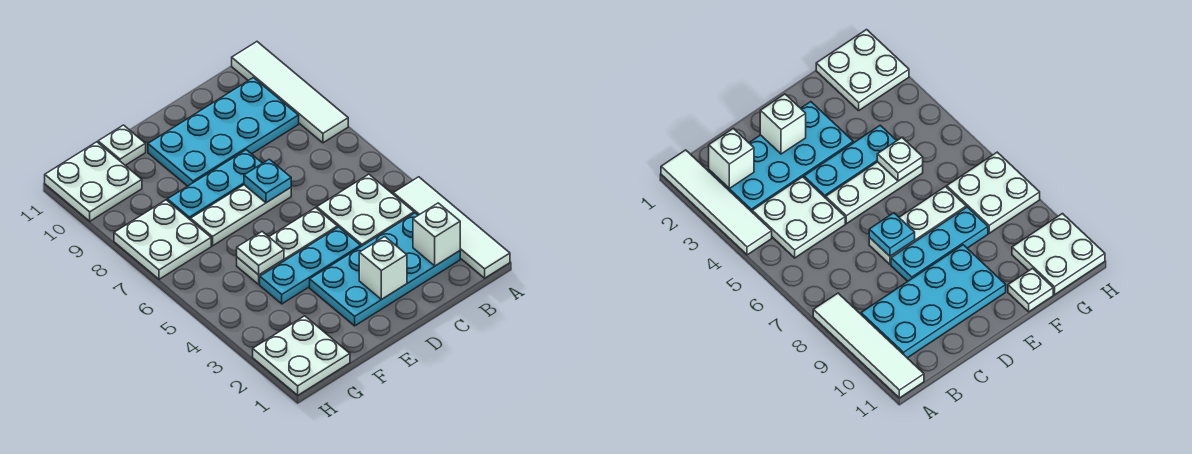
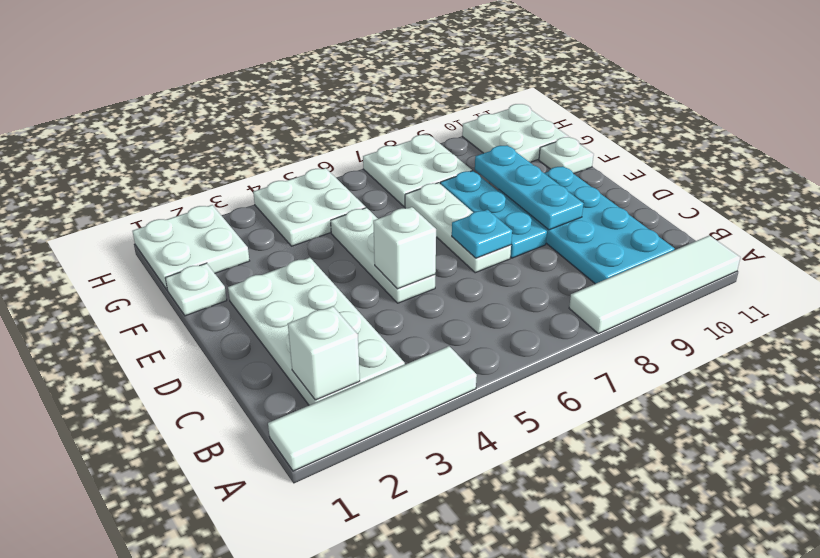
cyan plate B2:E3 level 1 -> white plate B2:E3 level 1
white plate B4:C5 level 1 -> white plate G4:H5 level 1
white brick D2 level 2 -> white brick D5 level 2
cyan plate D4:F4 level 1 -> cyan plate D9:F9 level 2
white plate F5 level 2 -> white plate F1 level 1

